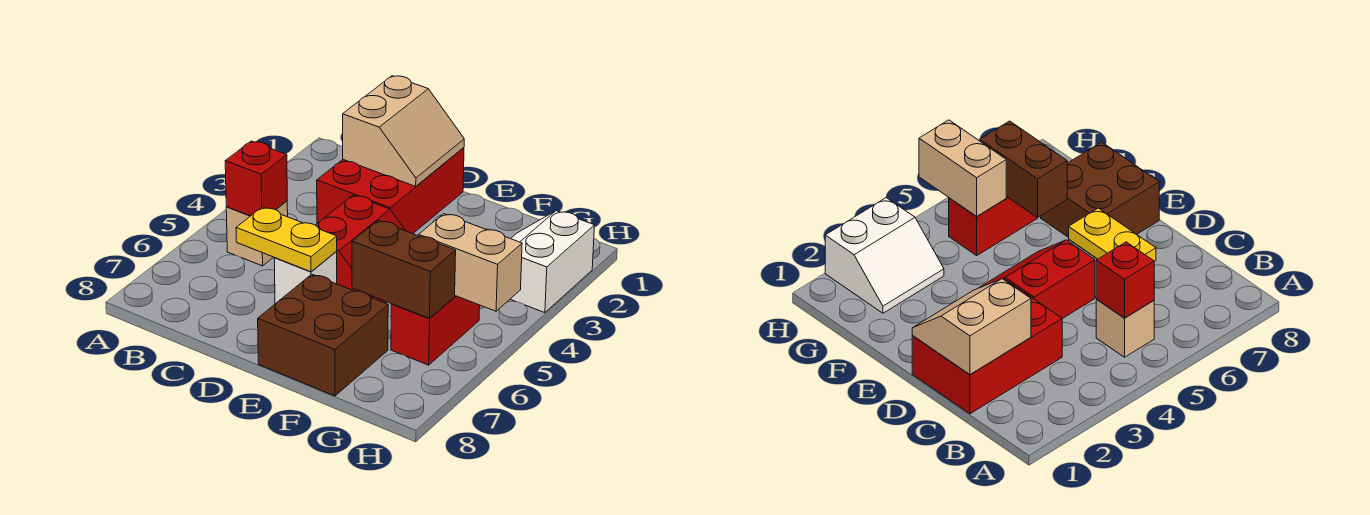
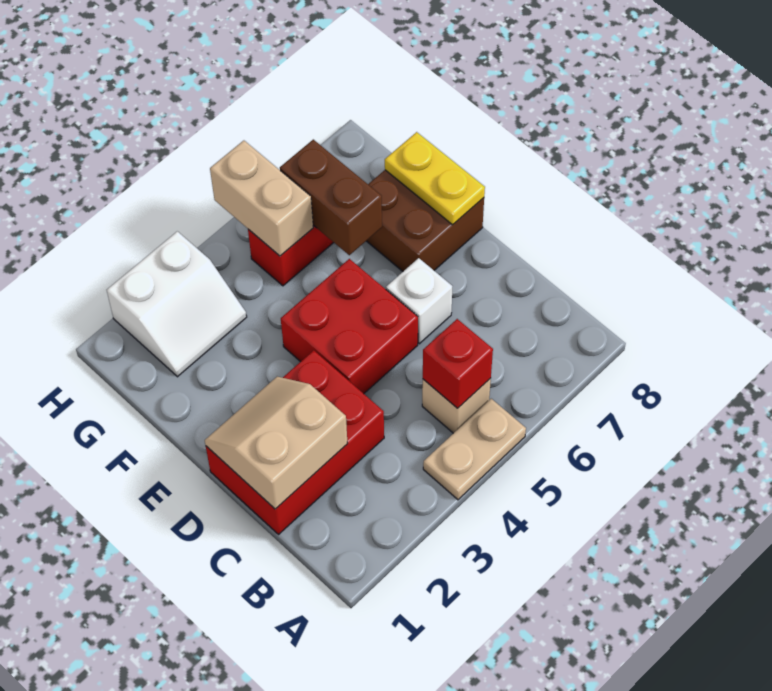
none -> tan plate A4:A5 level 1
yellow plate C6:D6 level 2 -> yellow plate E8:F8 level 2
red slope D4:E5 level 1 top D -> red brick D4:E5 level 1

